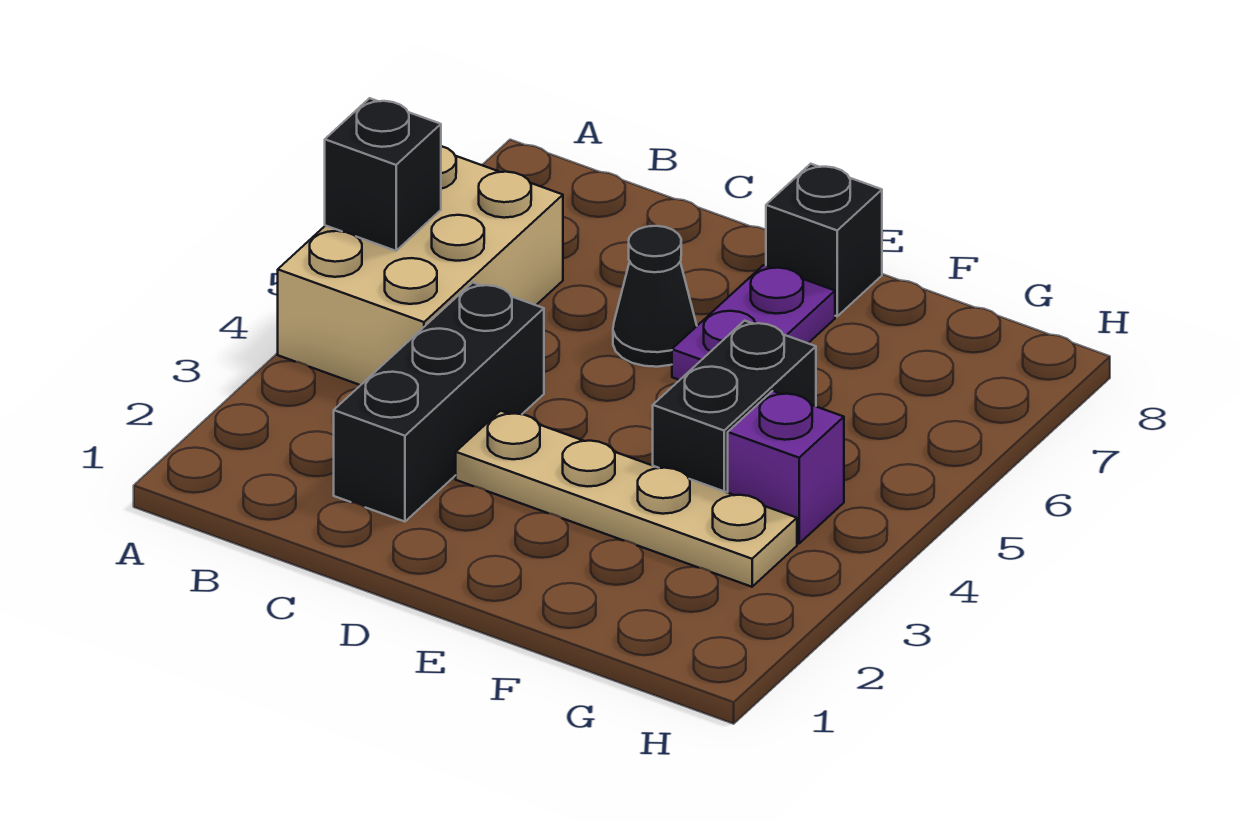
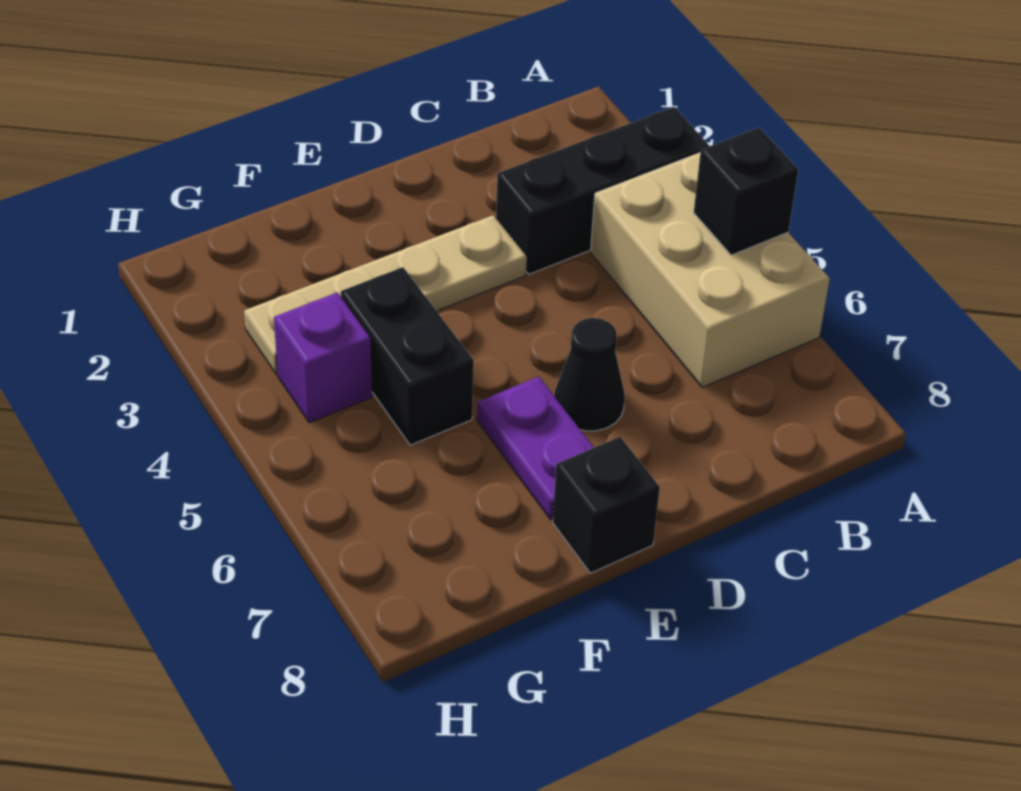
black brick C2:C4 level 1 -> black brick A3:C3 level 1

